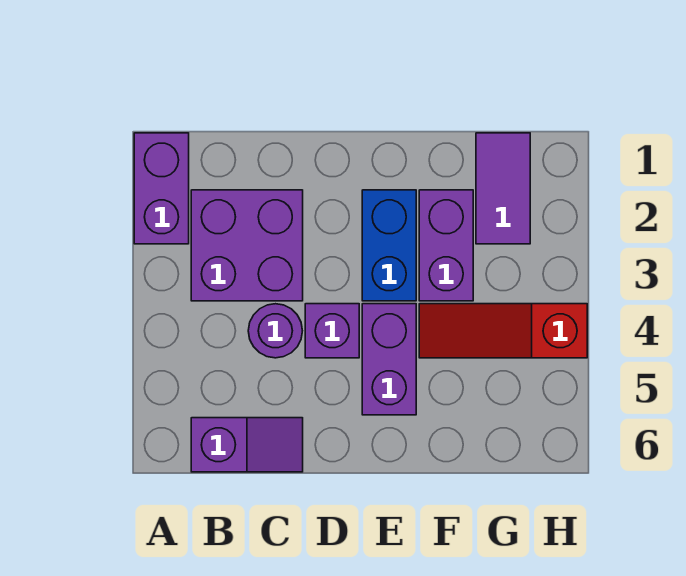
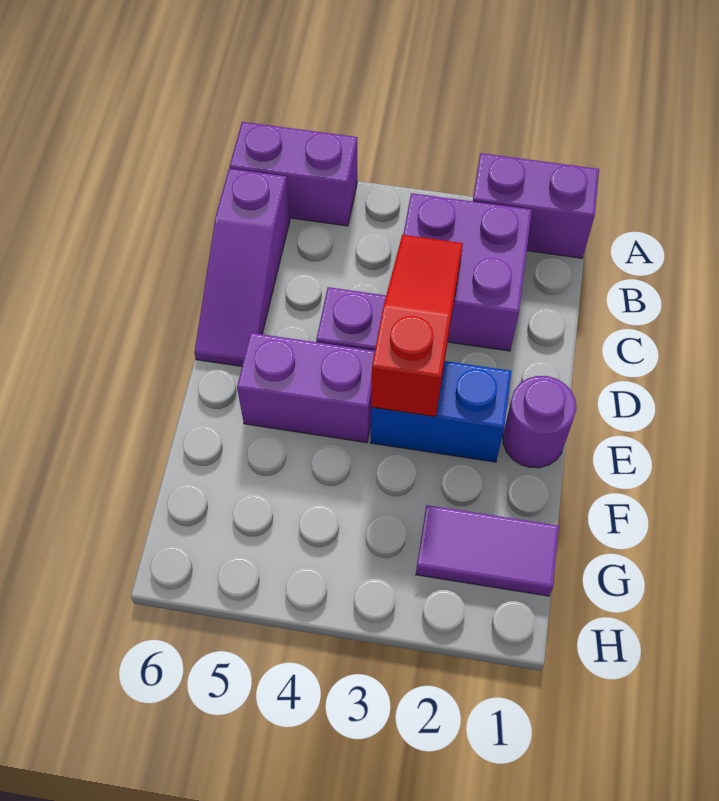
purple slope B6:C6 level 1 top B -> purple slope B6:D6 level 1 top B
purple round brick C4 level 1 -> purple round brick E1 level 1
purple brick F2:F3 level 1 -> purple brick A5:A6 level 1
red slope F4:H4 level 1 top H -> red slope C3:E3 level 2 top E

